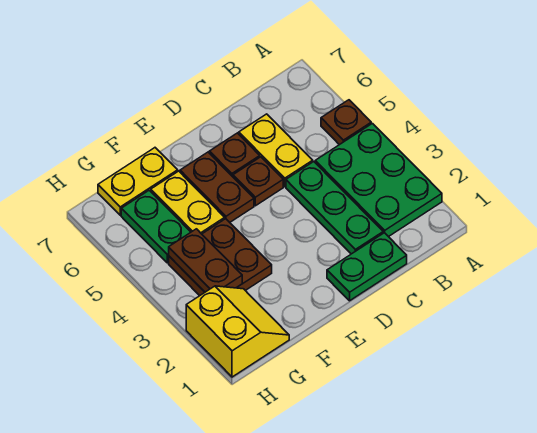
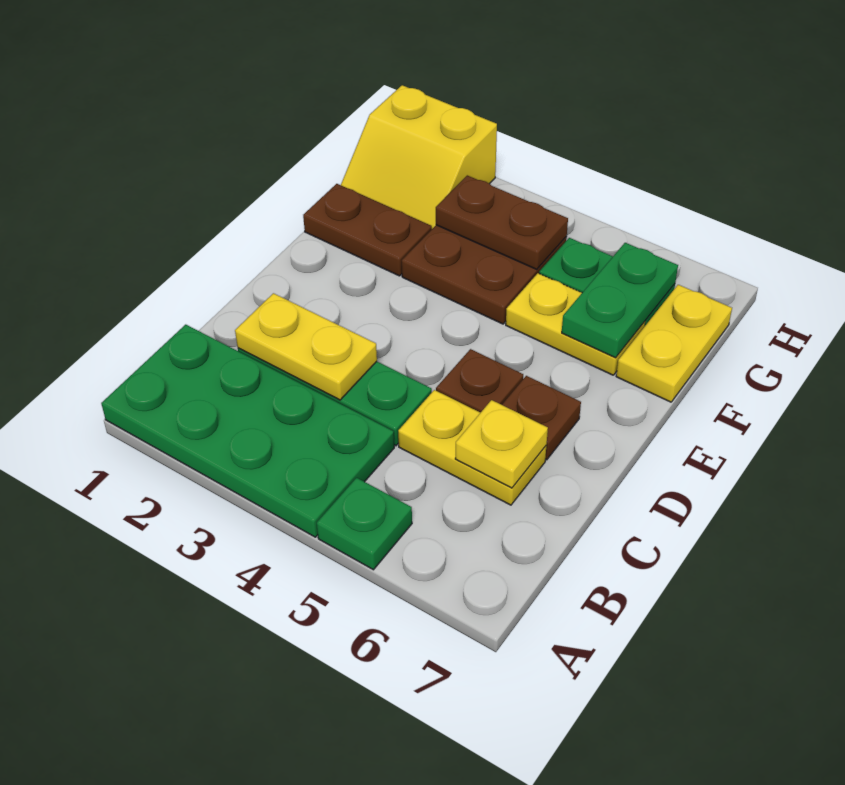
green plate A2:B4 level 1 -> green plate A1:B4 level 1
brown plate A5 level 1 -> green plate A5 level 1
green plate C1:D1 level 1 -> green plate F6:G6 level 2
none -> yellow plate C2:C3 level 2
none -> yellow plate C6 level 2
brown plate E5:E6 level 1 -> brown plate F1:F2 level 1

